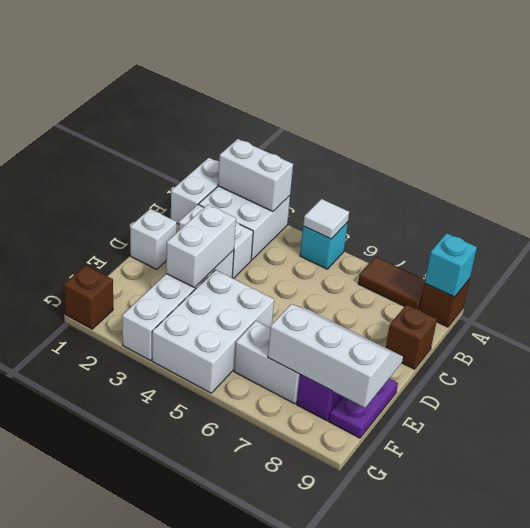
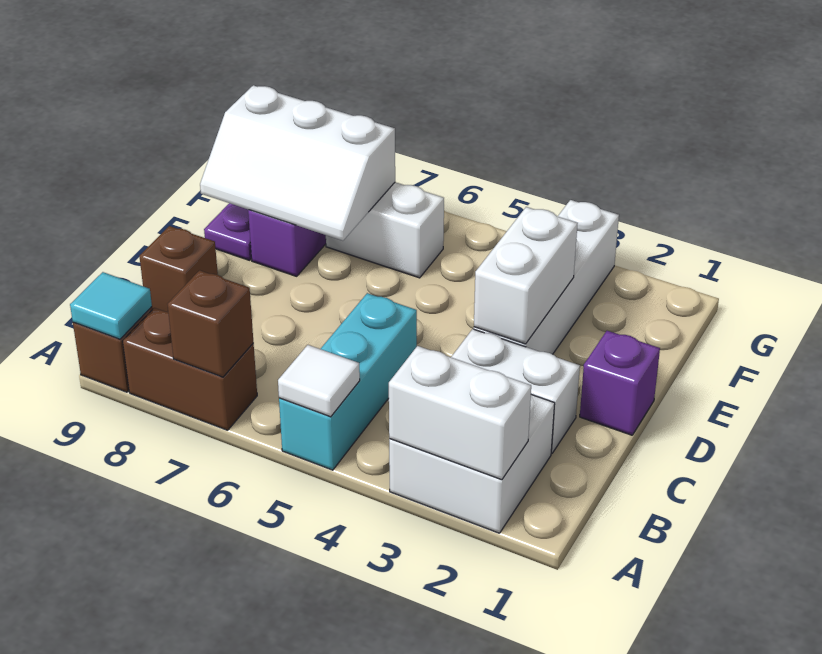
white brick A1:B1 level 1 -> none
cyan brick A5 level 1 -> cyan brick A5:C5 level 1
brown tile A7:A8 level 1 -> brown brick A7:A8 level 1
cyan brick A9 level 2 -> cyan tile A9 level 2
white brick D1 level 1 -> purple brick D1 level 1
white brick E4:G5 level 1 -> none
brown brick G1 level 1 -> brown brick A7 level 2

